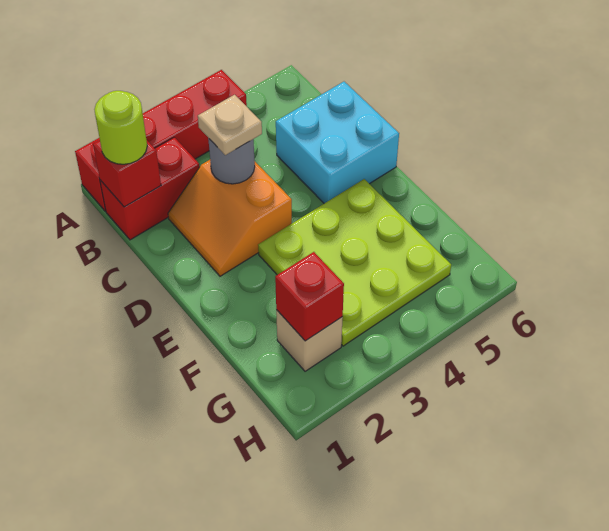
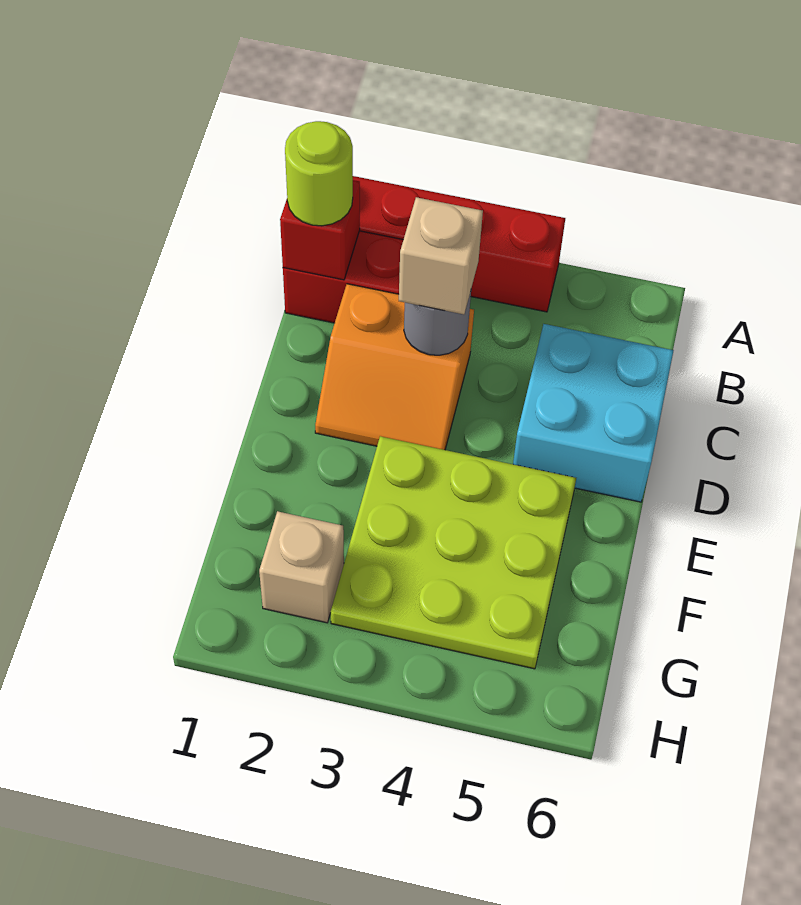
orange slope C2:D3 level 1 top 3 -> orange slope C2:D3 level 1 top C
tan plate C3 level 3 -> tan brick C3 level 3
red brick G2 level 2 -> none

